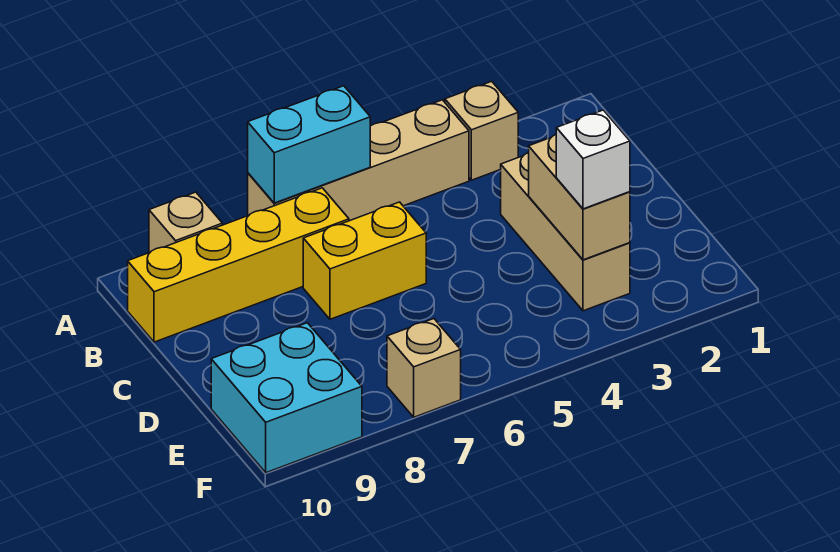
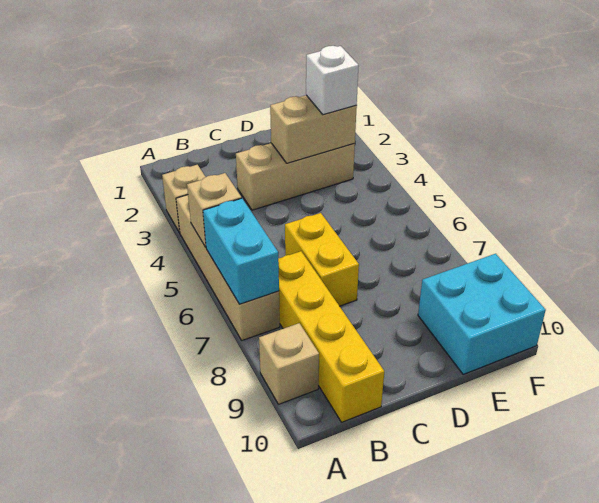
tan brick F7 level 1 -> tan brick A5 level 2

